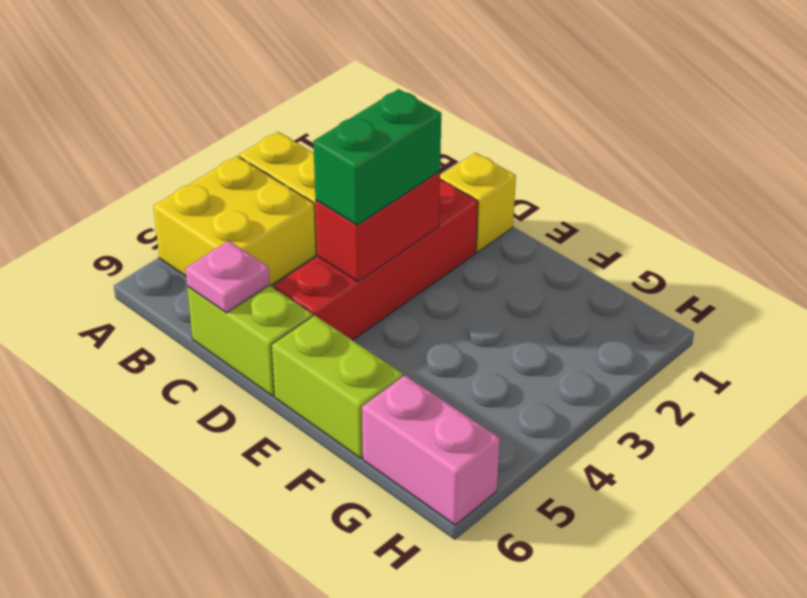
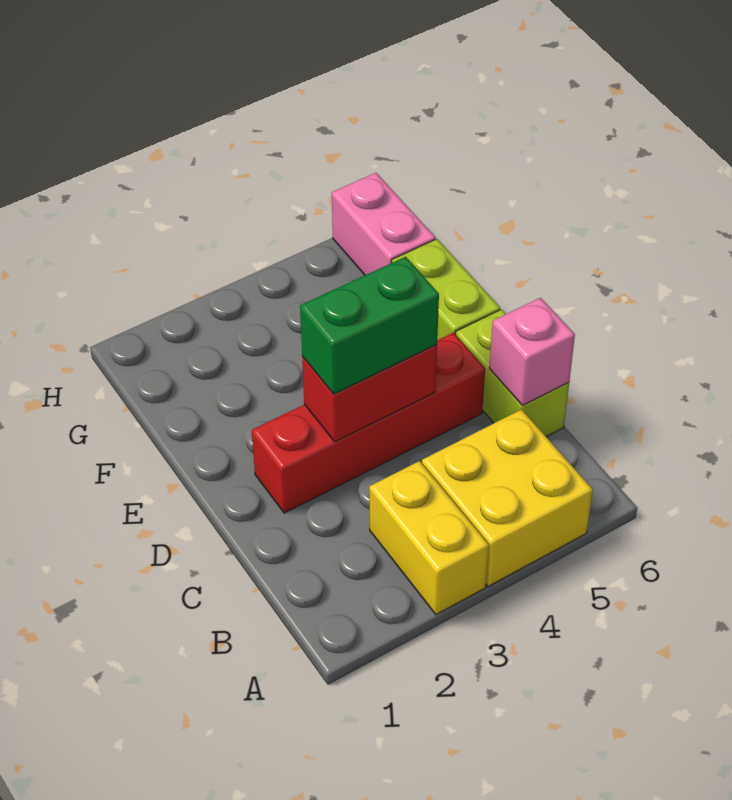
pink plate C6 level 2 -> pink brick C6 level 2
yellow brick D1 level 1 -> none

